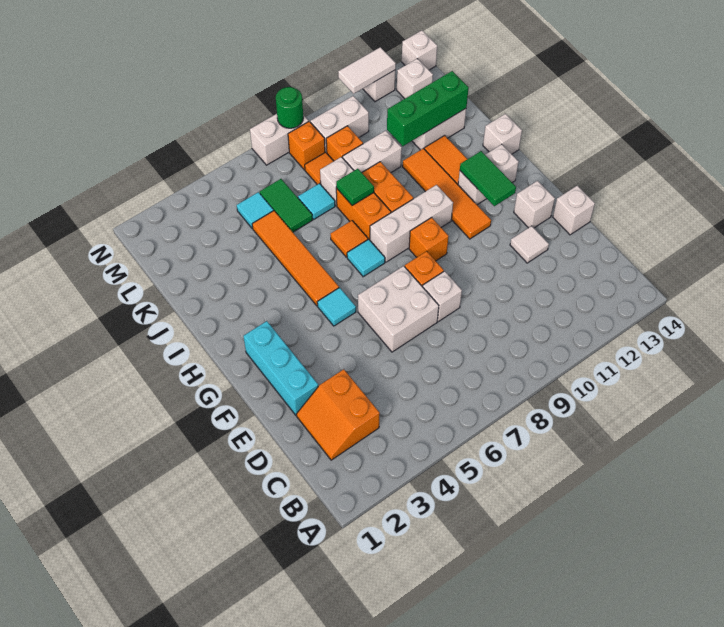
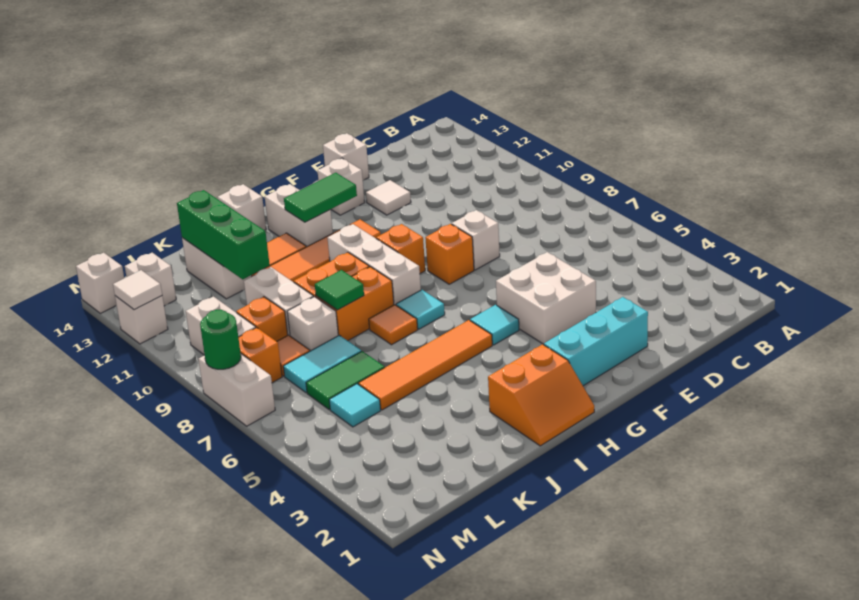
orange slope C2:D3 level 1 top 3 -> orange slope H1:I2 level 1 top 2
white brick E6:F7 level 1 -> white brick E4:F5 level 1
cyan tile K7 level 1 -> cyan tile K7:L7 level 1
white tile N11:N12 level 2 -> white tile N12 level 2

